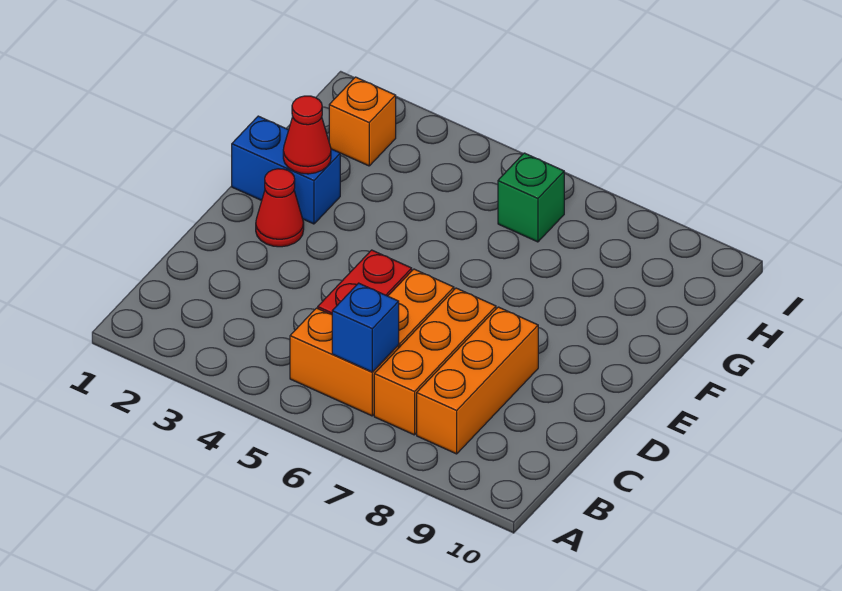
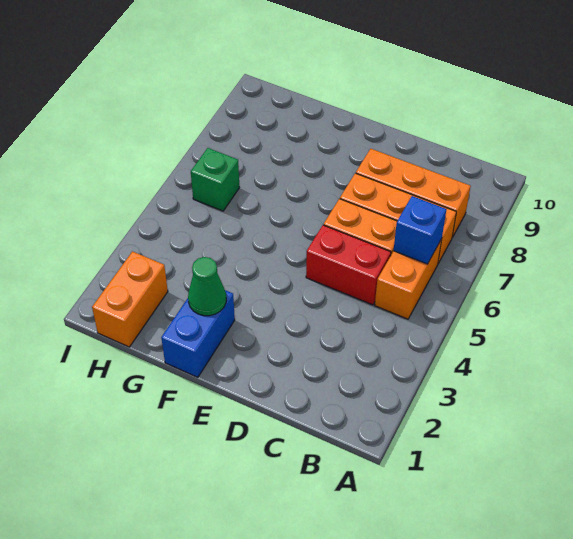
red cone E2 level 1 -> none
red cone F2 level 2 -> green cone F2 level 2
orange brick H2 level 1 -> orange brick H1:H2 level 1

